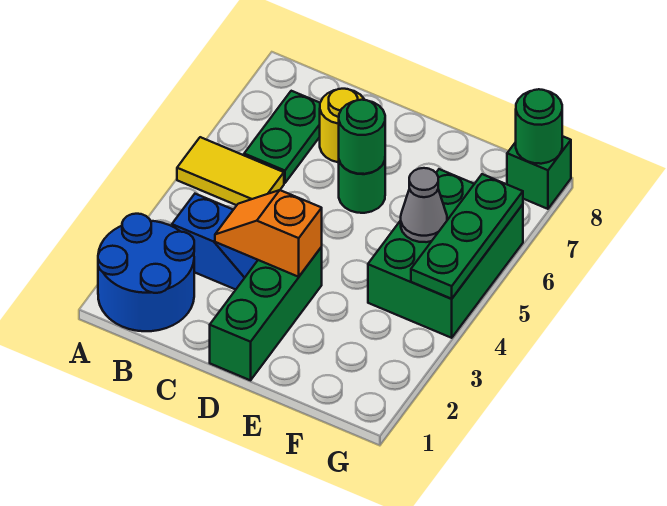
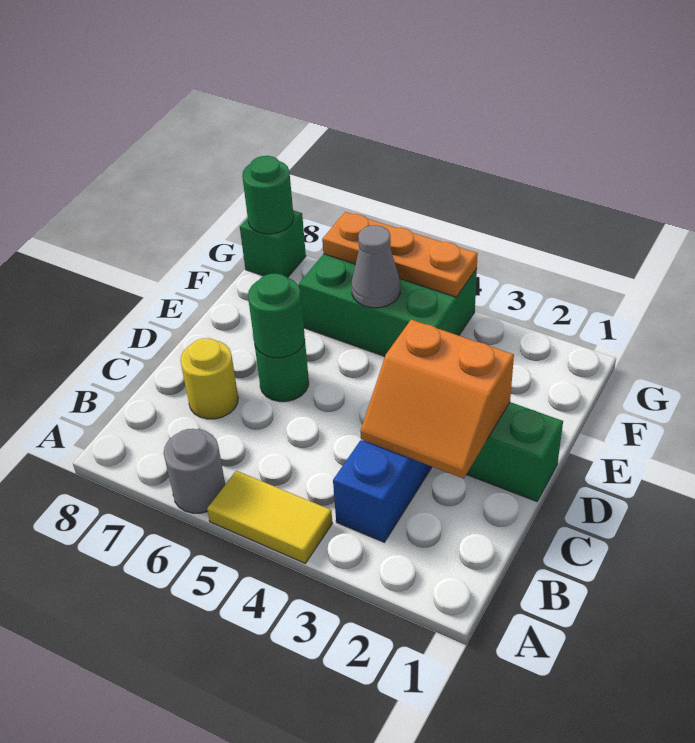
blue round brick A1:B2 level 1 -> none
yellow tile A5:B5 level 1 -> yellow tile A4:A5 level 1
none -> grey round brick A6 level 1
green plate B6:B7 level 1 -> none
orange slope C3:D3 level 2 top D -> orange slope C2:D3 level 2 top D
green plate G4:G6 level 2 -> orange plate G4:G6 level 2

